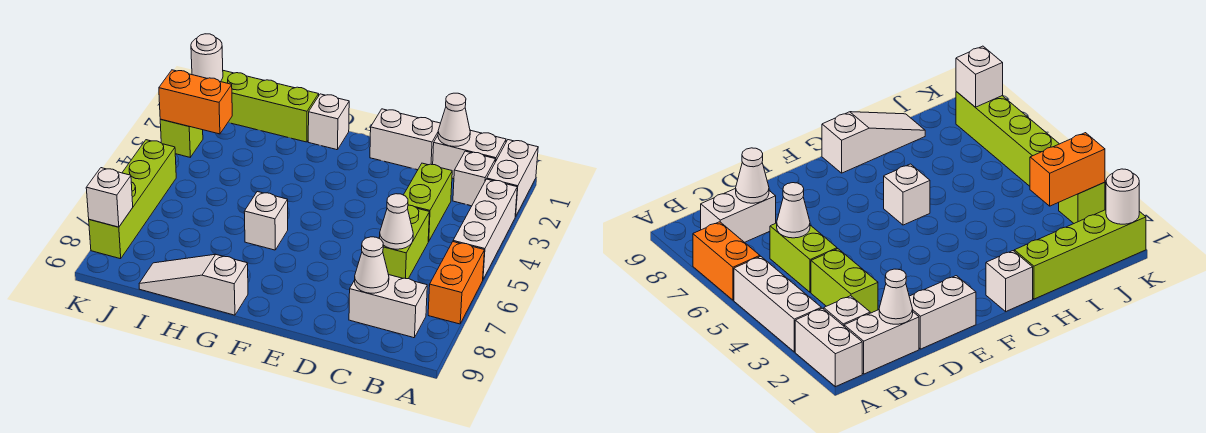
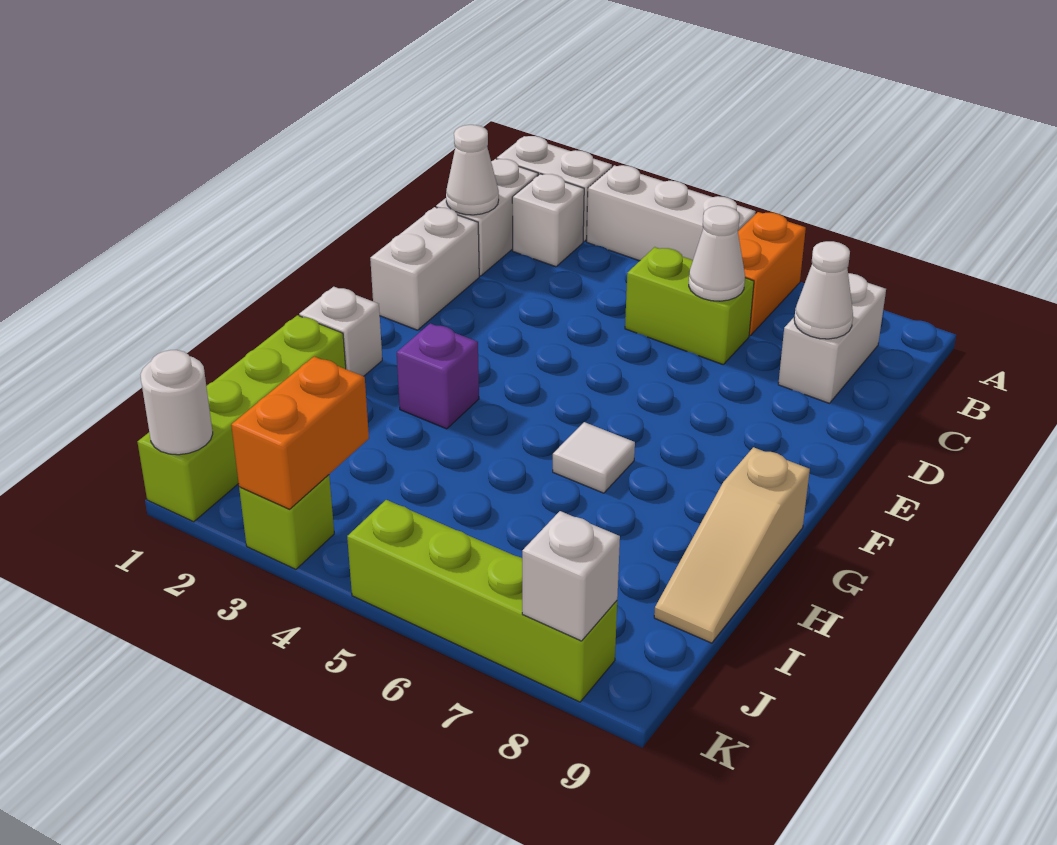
orange brick A6:A7 level 1 -> orange brick A6:B6 level 1
lime brick C3:C4 level 1 -> none
none -> purple brick G3 level 1
white brick G6 level 1 -> white tile G6 level 1
white slope G9:I9 level 1 top G -> tan slope G9:I9 level 1 top G

